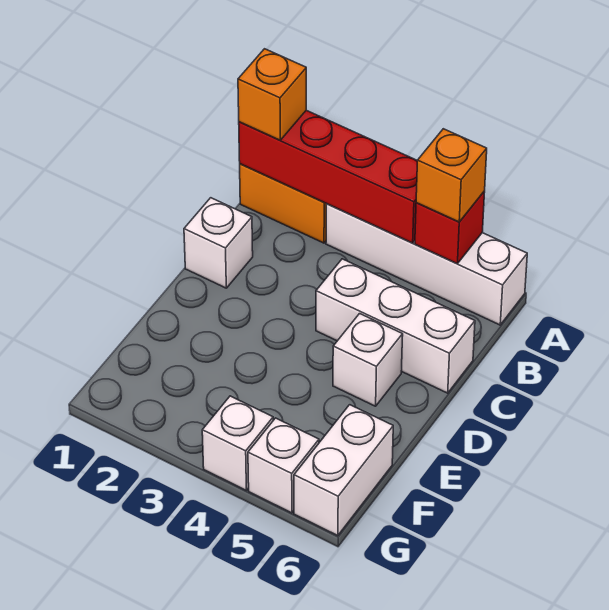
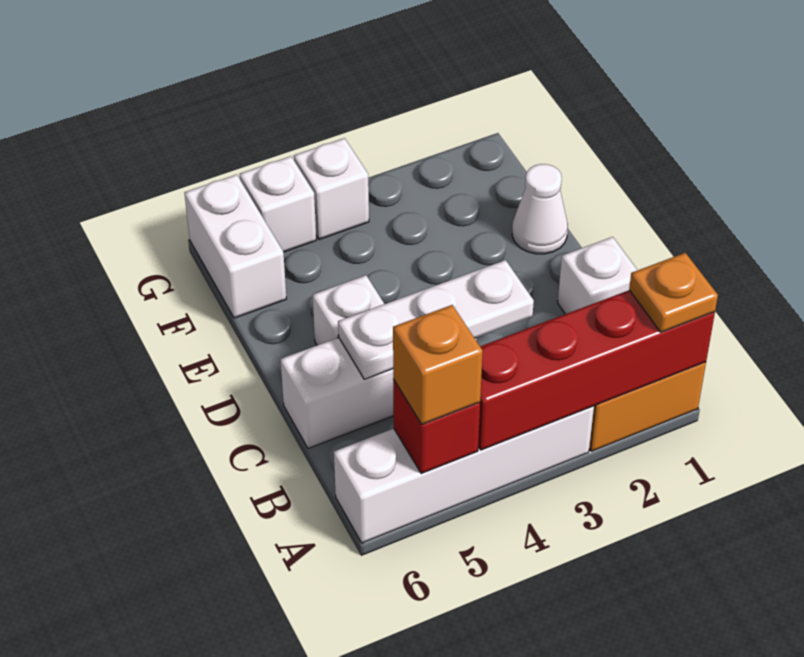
orange brick A1 level 3 -> orange plate A1 level 3
none -> white plate C3:C5 level 2
none -> white cone E1 level 1

